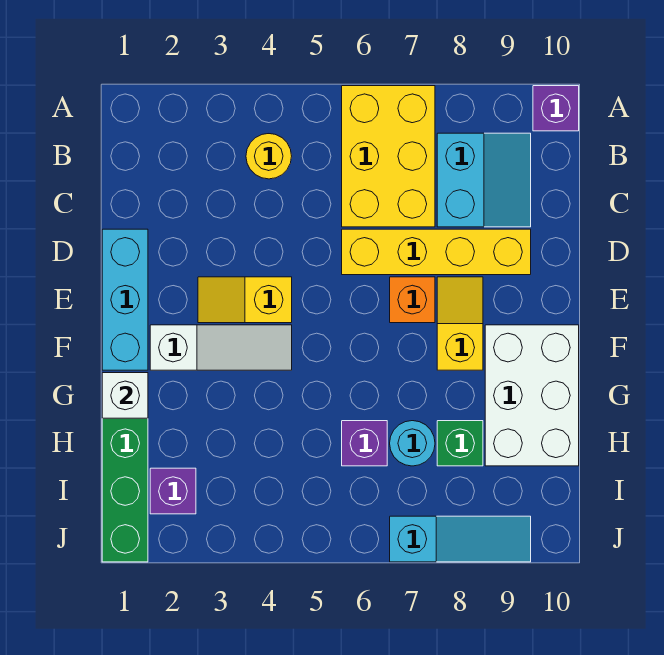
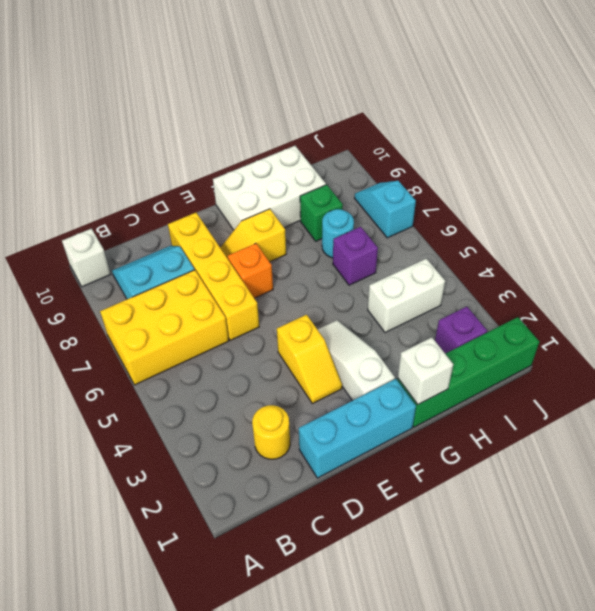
purple brick A10 level 1 -> white brick A10 level 1
yellow round brick B4 level 1 -> yellow round brick C2 level 1
none -> white brick H4:I4 level 1
cyan slope J7:J9 level 1 top 7 -> cyan slope J7:J8 level 1 top 7

